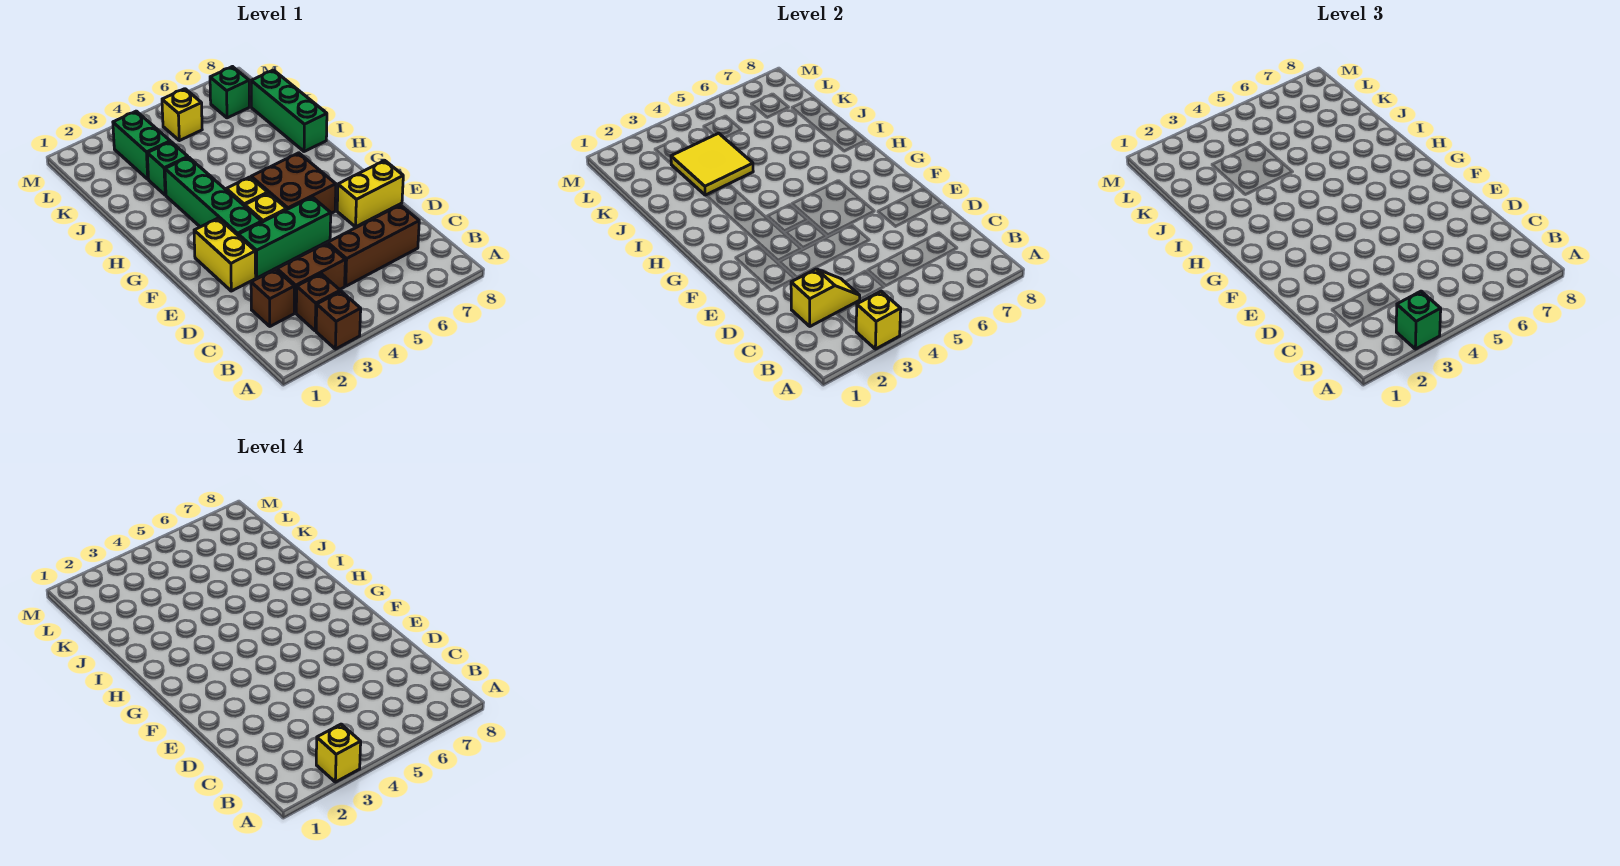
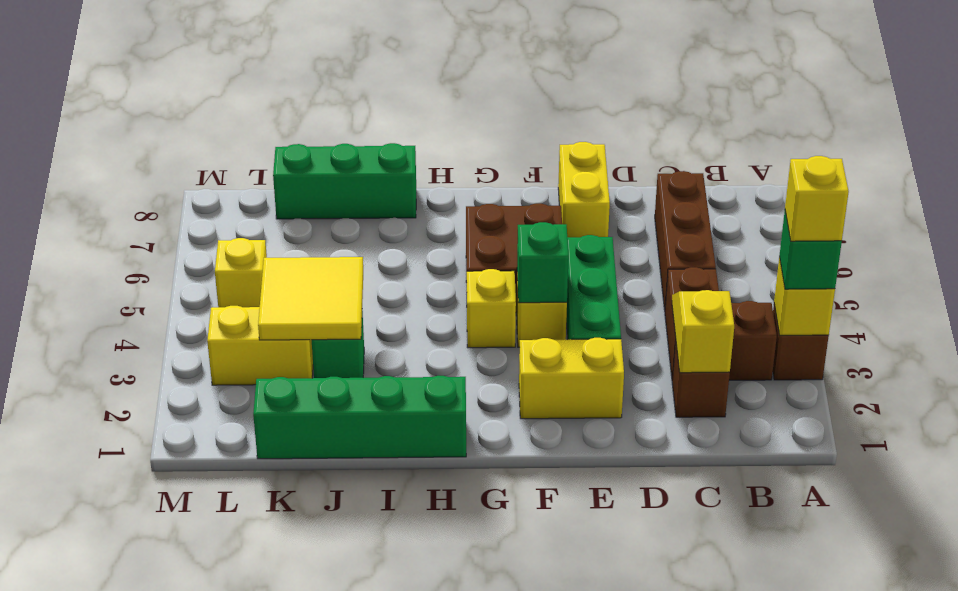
green brick F3:I3 level 1 -> green brick H1:K1 level 1
green brick K3:L3 level 1 -> yellow brick K3:L3 level 1
green brick L7 level 1 -> green brick F4 level 2

